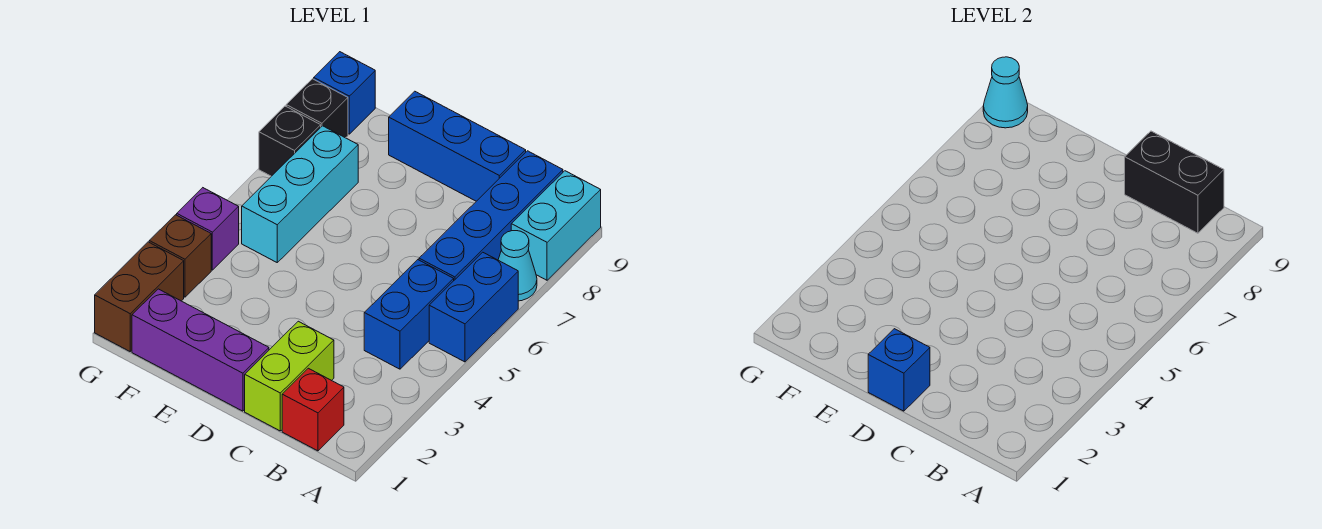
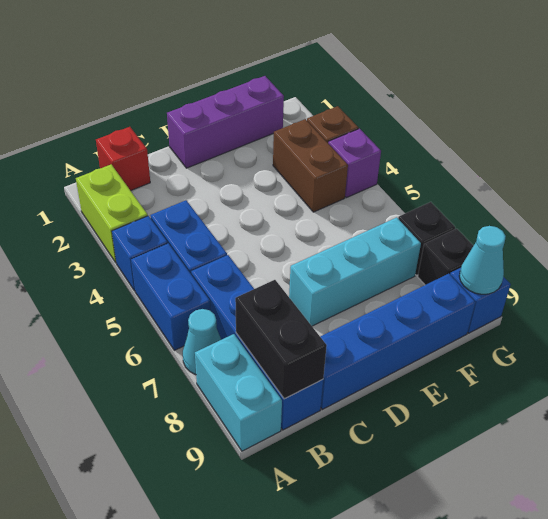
black brick B9:C9 level 2 -> black brick B8:B9 level 2
lime brick C1:C2 level 1 -> lime brick A2:A3 level 1
blue brick C9:E9 level 1 -> blue brick C9:F9 level 1
blue brick D1 level 2 -> blue brick A4 level 1
cyan brick F5:F7 level 1 -> cyan brick D7:F7 level 1
brown brick G1:G2 level 1 -> brown brick F3:F4 level 1

